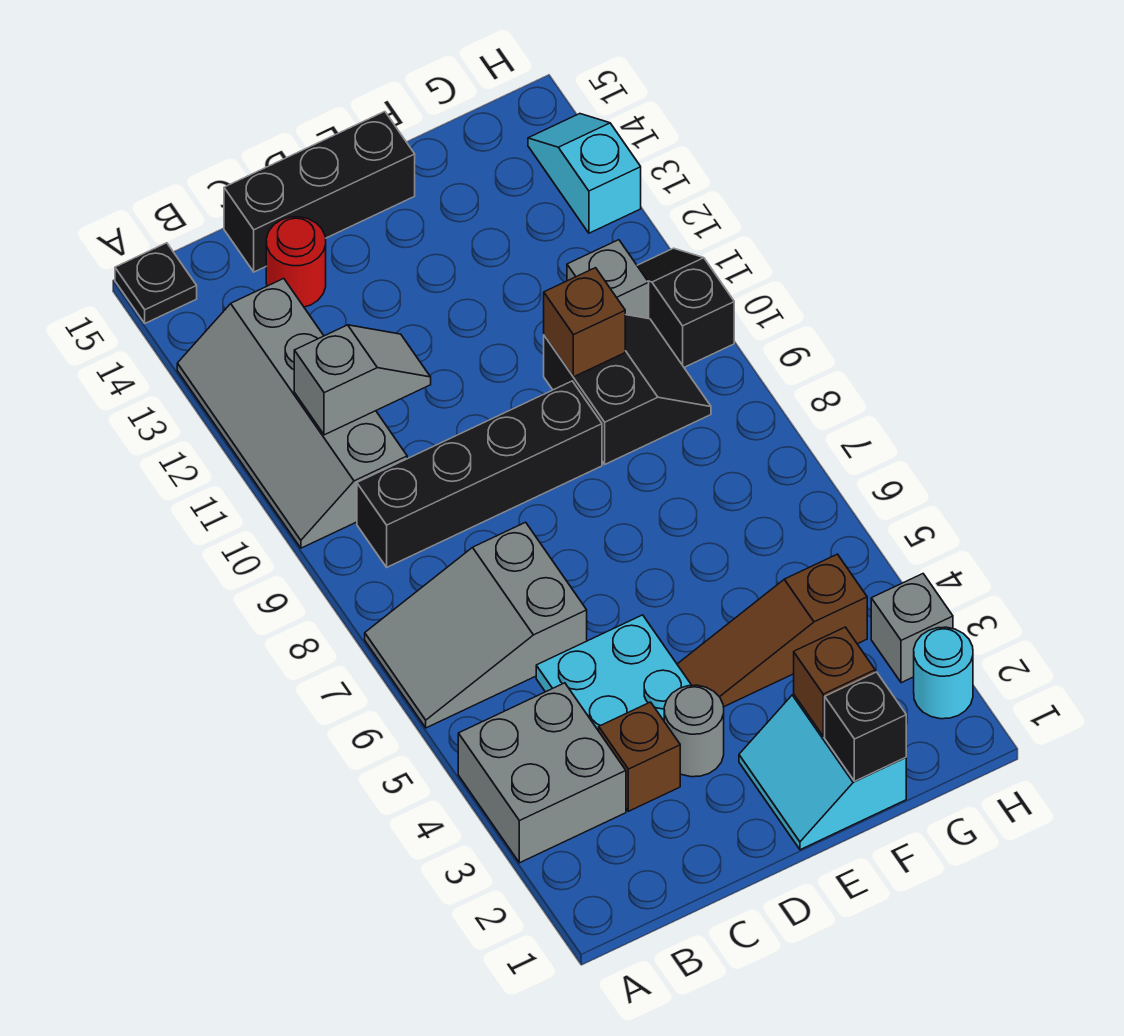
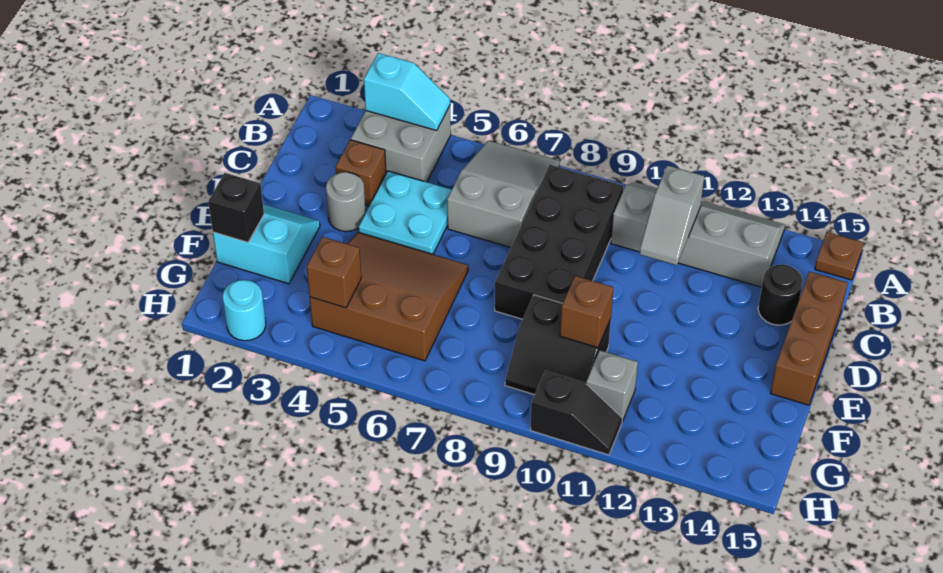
black plate A15 level 1 -> brown plate A15 level 1
black brick B9:E9 level 1 -> black brick B8:E9 level 1
red round brick C14 level 1 -> black round brick C14 level 1
black brick C15:E15 level 1 -> brown brick C15:E15 level 1
brown slope E4:G4 level 1 top G -> brown slope E4:G6 level 1 top G
brown brick F2 level 2 -> brown brick G4 level 2
grey brick H3 level 1 -> none
cyan slope H13:H14 level 1 top 13 -> cyan slope A3:A4 level 2 top 3

